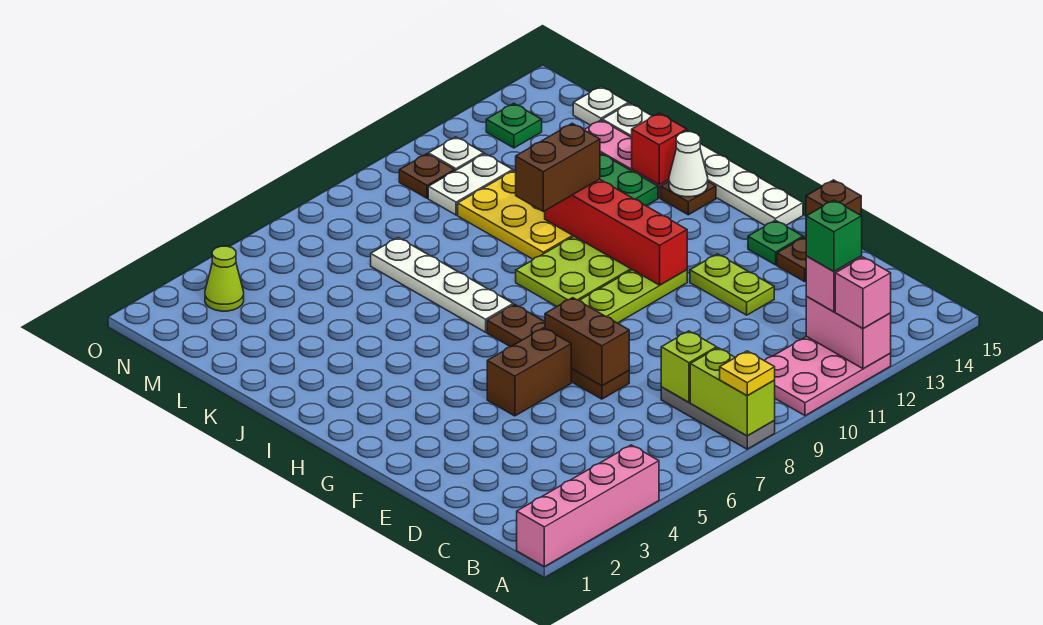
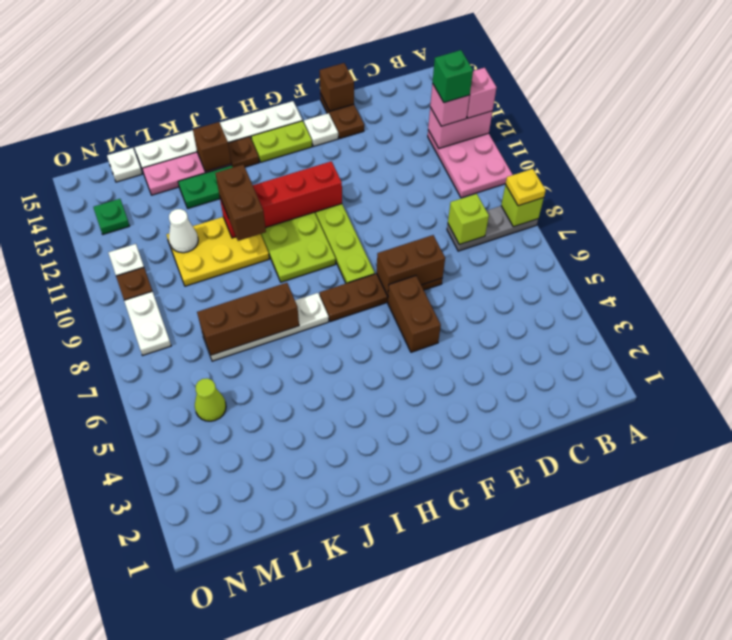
pink brick A1:A4 level 1 -> none
lime brick A8:B8 level 2 -> lime brick A8 level 2
lime plate E12:F12 level 1 -> lime plate G14:H14 level 1
green plate F14 level 1 -> white plate F14 level 1
white cone I14 level 2 -> white cone L11 level 2
none -> brown brick J7:L7 level 2
red brick J14 level 2 -> brown brick J14 level 2
white plate M10:M11 level 1 -> white plate N8:N9 level 1
lime cone N3 level 1 -> lime cone M5 level 1

